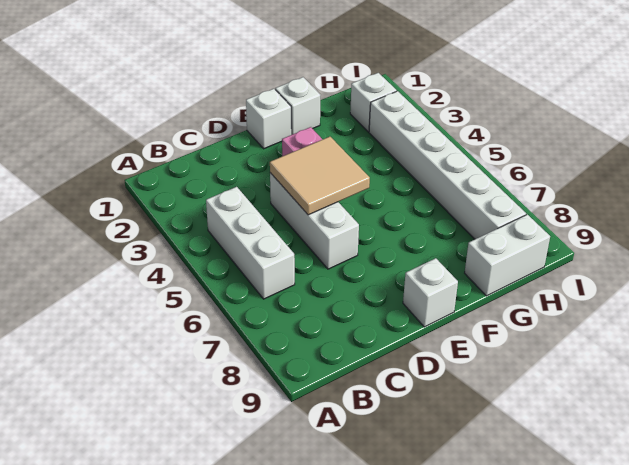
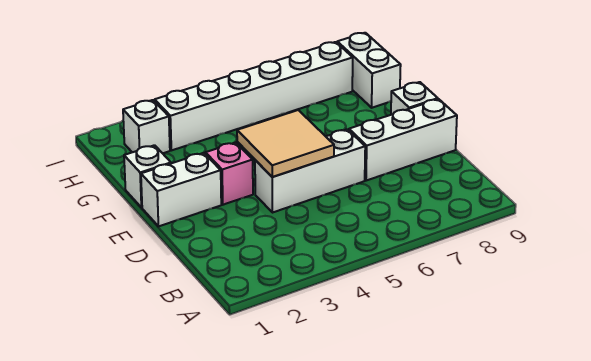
white brick B4:B6 level 1 -> white brick D7:D9 level 1
white brick E1 level 1 -> white brick E1:E2 level 1

